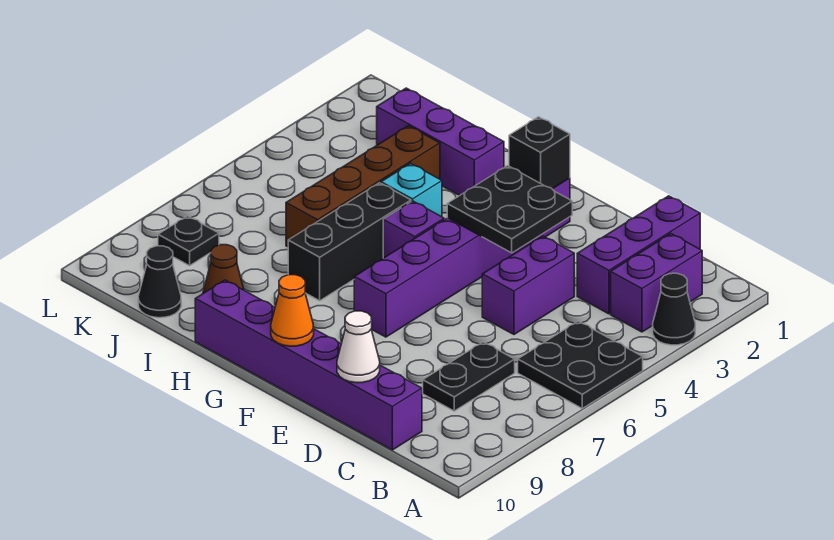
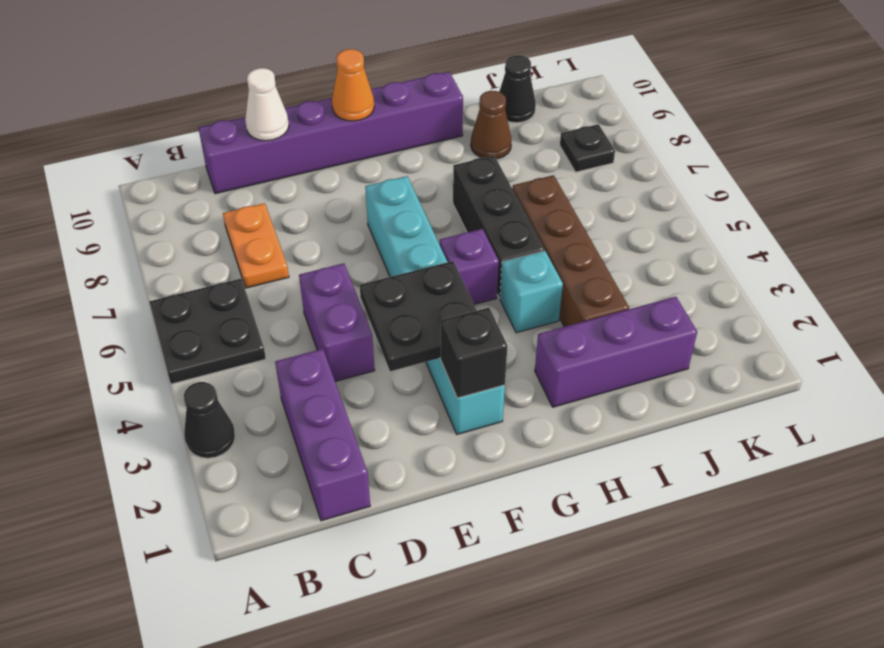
purple brick B2:B3 level 1 -> none
black plate C7:C8 level 1 -> orange plate C7:C8 level 1
purple brick F2:F7 level 1 -> cyan brick F2:F7 level 1

